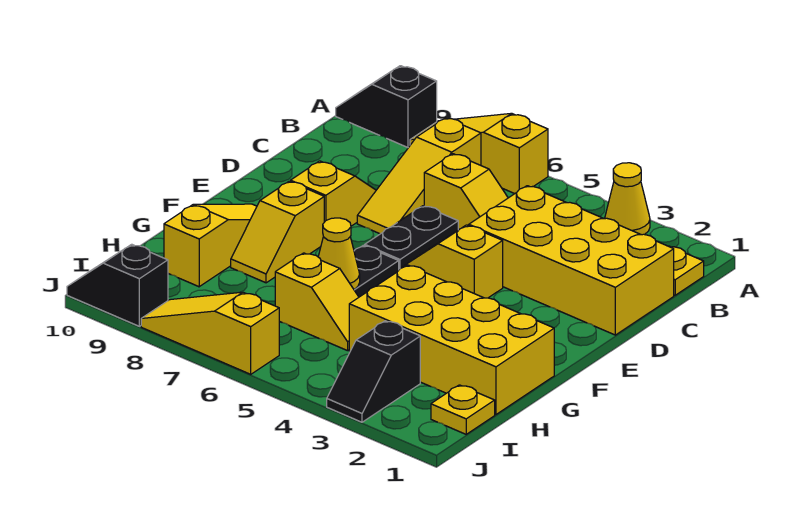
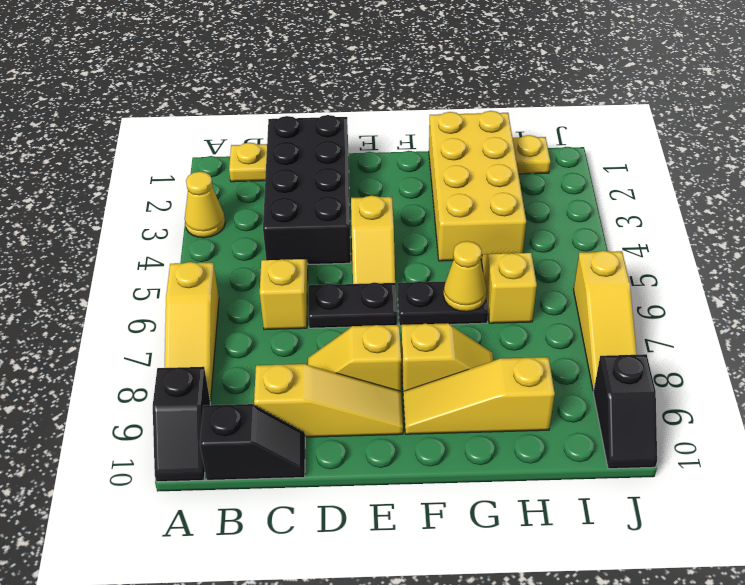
yellow slope B7:D7 level 1 top B -> yellow slope C9:E9 level 1 top C
yellow brick C1:D4 level 1 -> black brick C1:D4 level 1
black slope I3:J3 level 1 top I -> black slope B10:C10 level 1 top B

